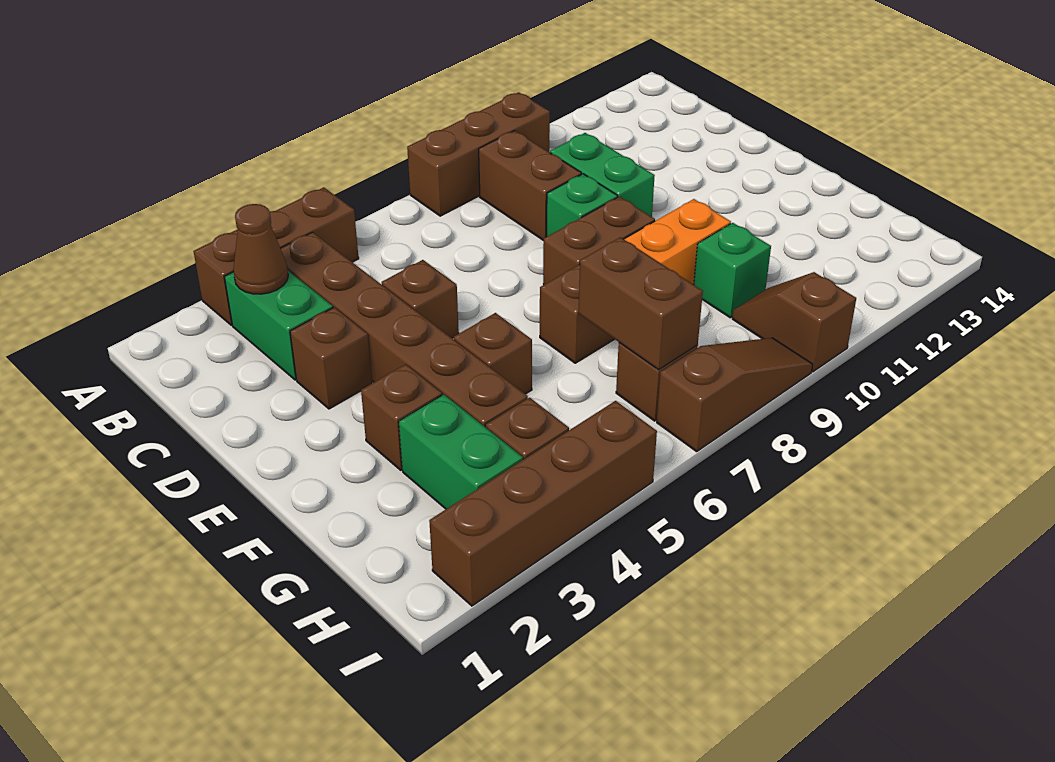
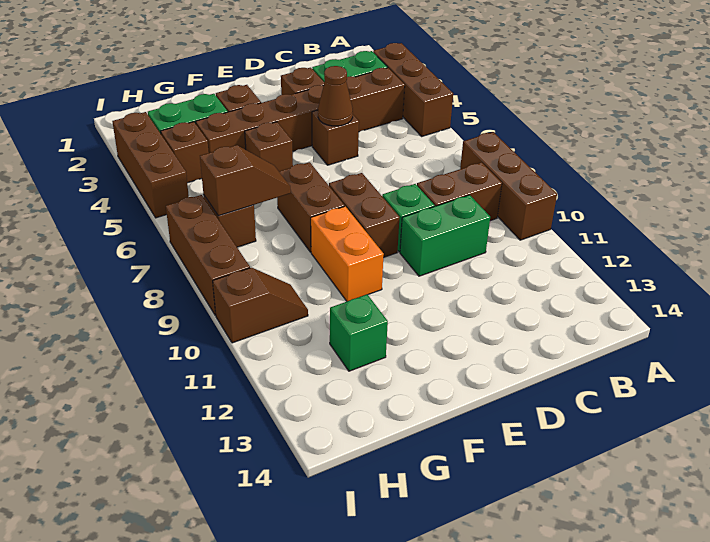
brown cone B3 level 2 -> brown cone D5 level 2
brown brick G7:H7 level 2 -> brown slope G7:H7 level 2 top H
green brick G10 level 1 -> green brick G12 level 1
brown brick I2:I5 level 1 -> brown brick I3:I5 level 1
brown slope I7:I9 level 1 top 7 -> brown brick I7:I9 level 1

